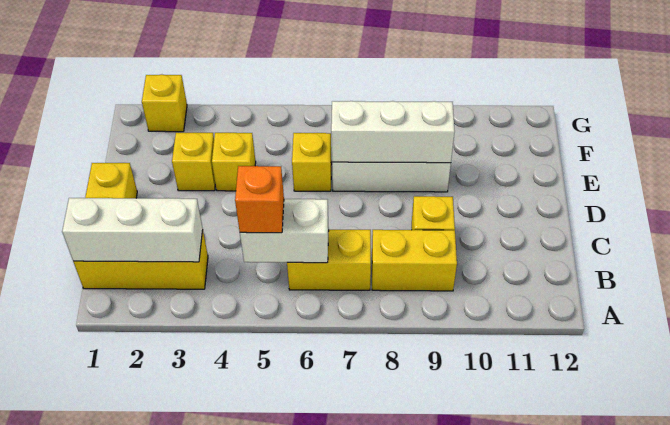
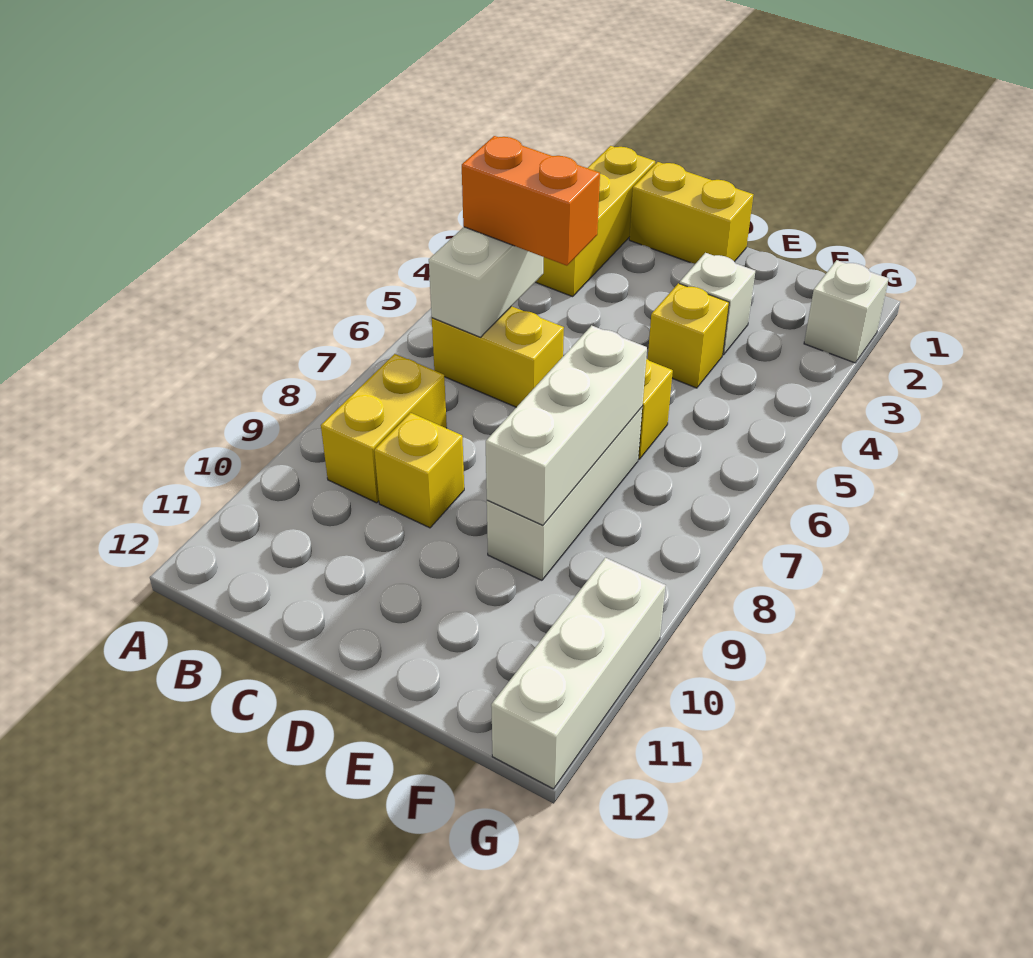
white brick B1:B3 level 2 -> white brick G10:G12 level 1
orange brick B5 level 3 -> orange brick B5:C5 level 3
yellow brick B6:B7 level 1 -> yellow brick B6:C6 level 1
yellow brick E3 level 1 -> white brick E3 level 1
yellow brick G2 level 1 -> white brick G2 level 1

